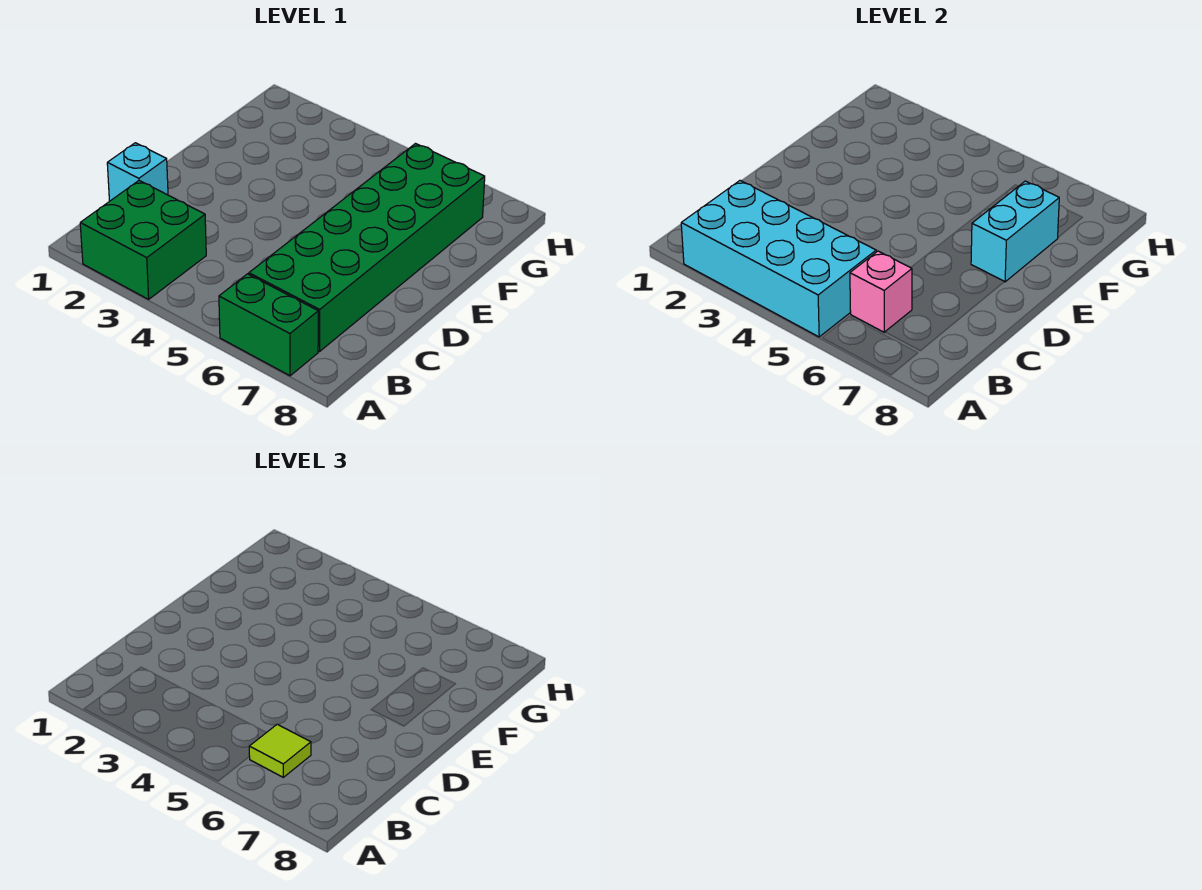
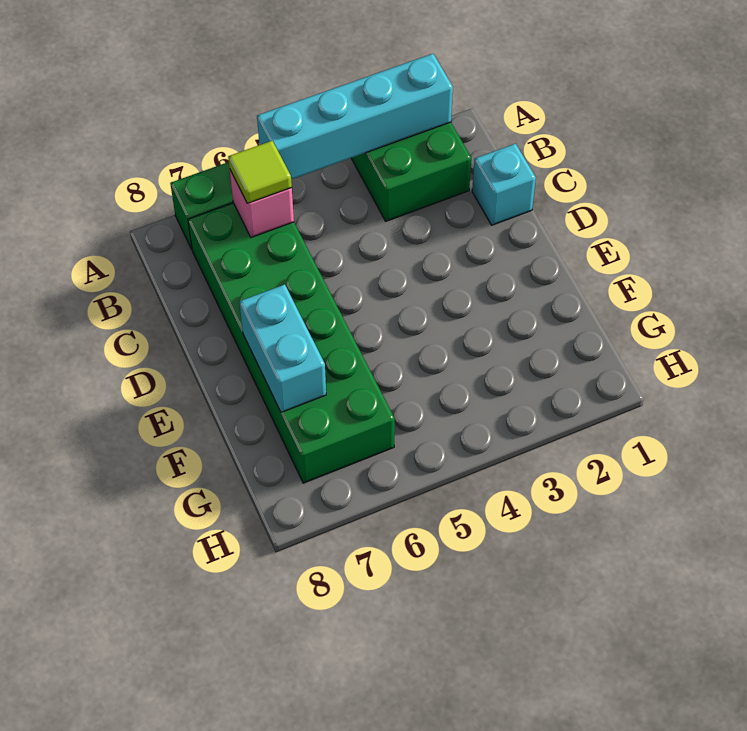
cyan brick A2:B5 level 2 -> cyan brick A2:A5 level 2

